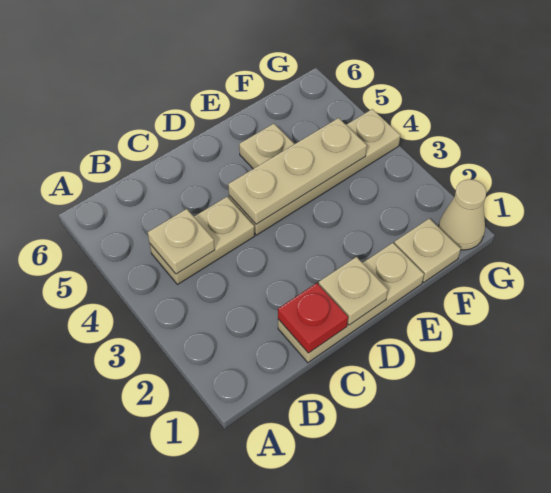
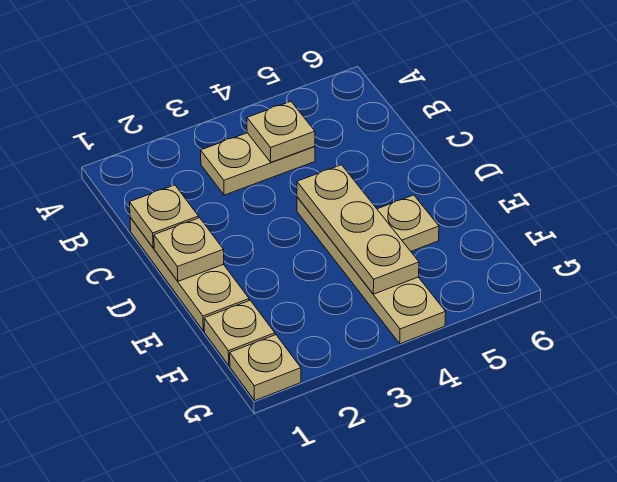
tan plate B4:C4 level 1 -> tan plate B3:B4 level 1
red plate C1 level 2 -> tan plate C1 level 2
tan cone G1 level 1 -> tan plate G1 level 1

